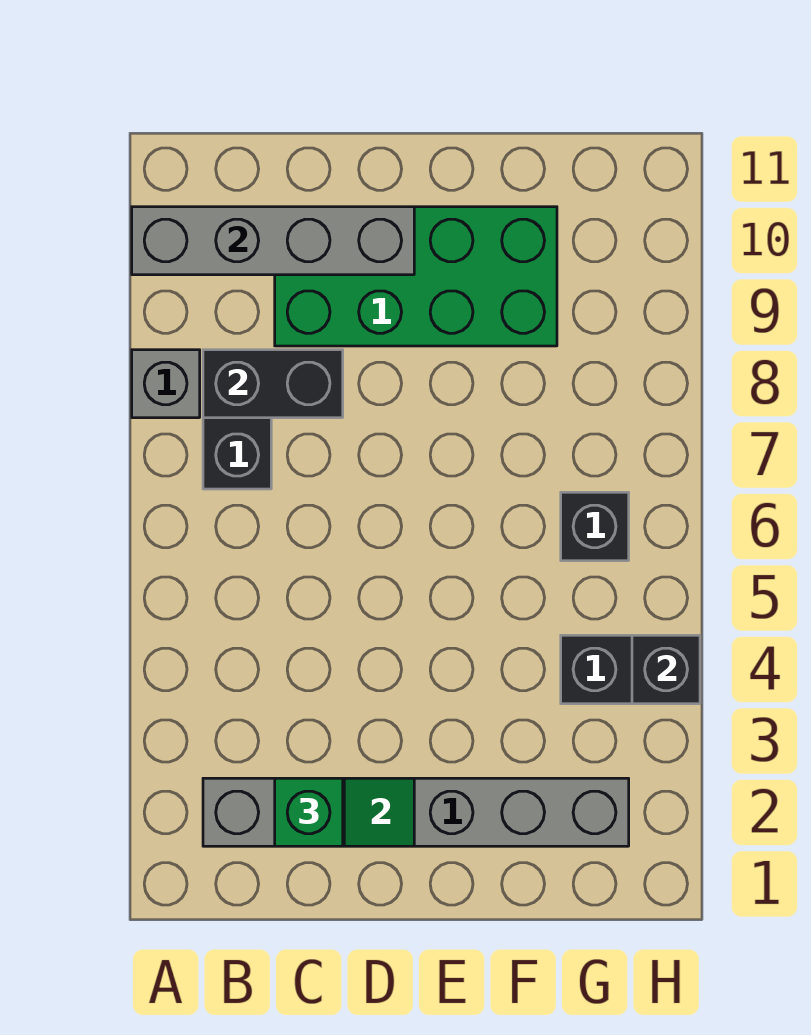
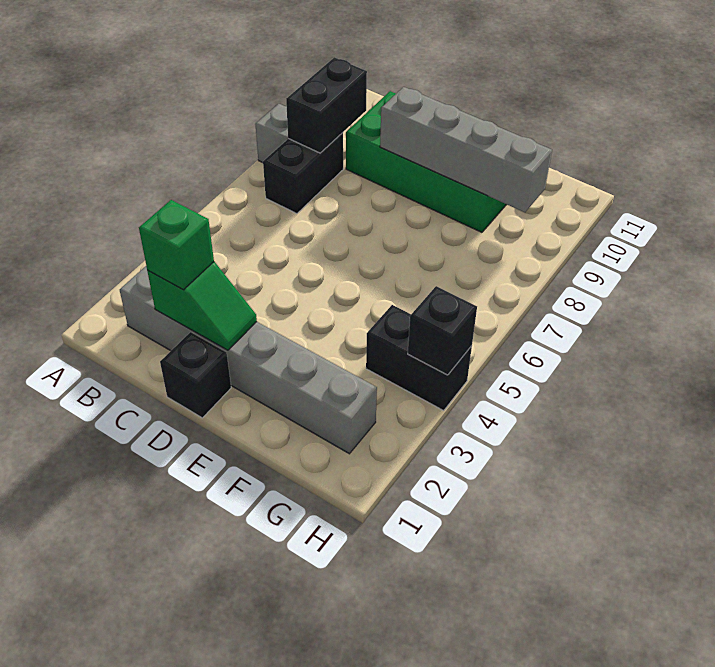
grey brick A10:D10 level 2 -> grey brick D9:G9 level 2
black brick B8:C8 level 2 -> black brick B8:B9 level 2
black brick G6 level 1 -> black brick D1 level 1

